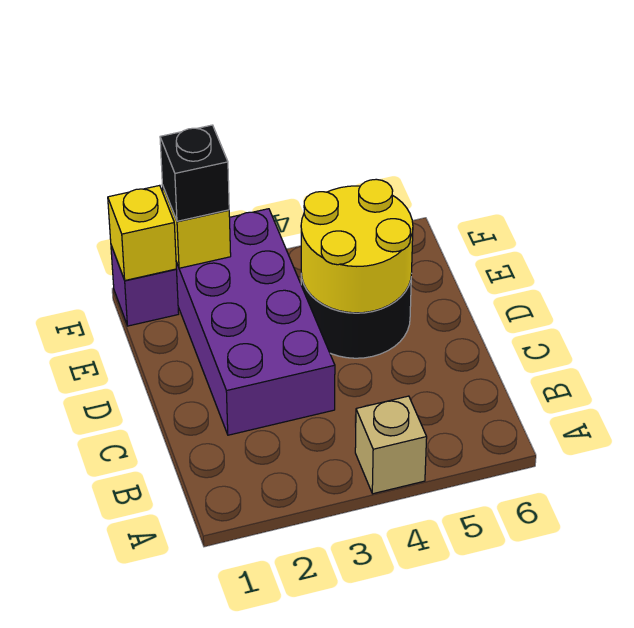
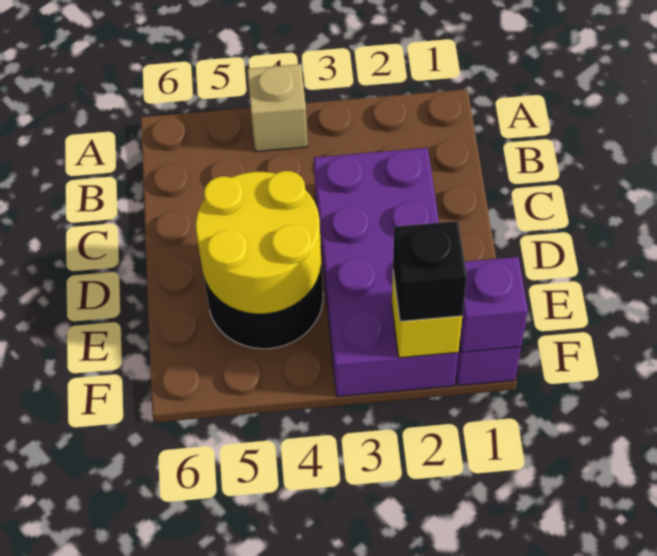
yellow brick F1 level 2 -> purple brick F1 level 2

